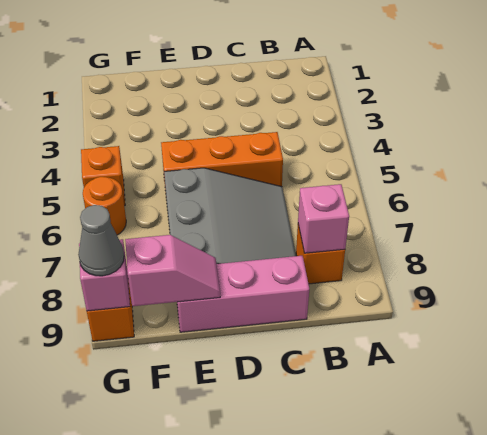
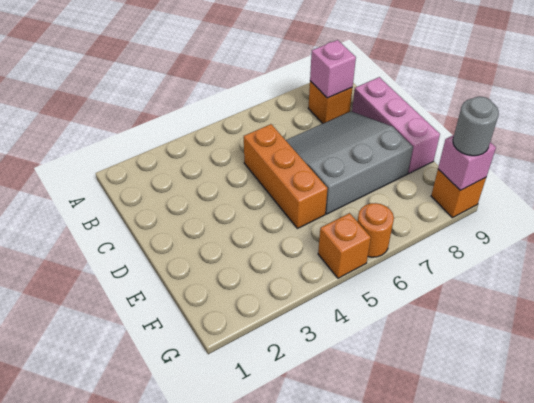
pink slope E9:F9 level 2 top F -> none
grey cone G9 level 3 -> grey round brick G9 level 3

